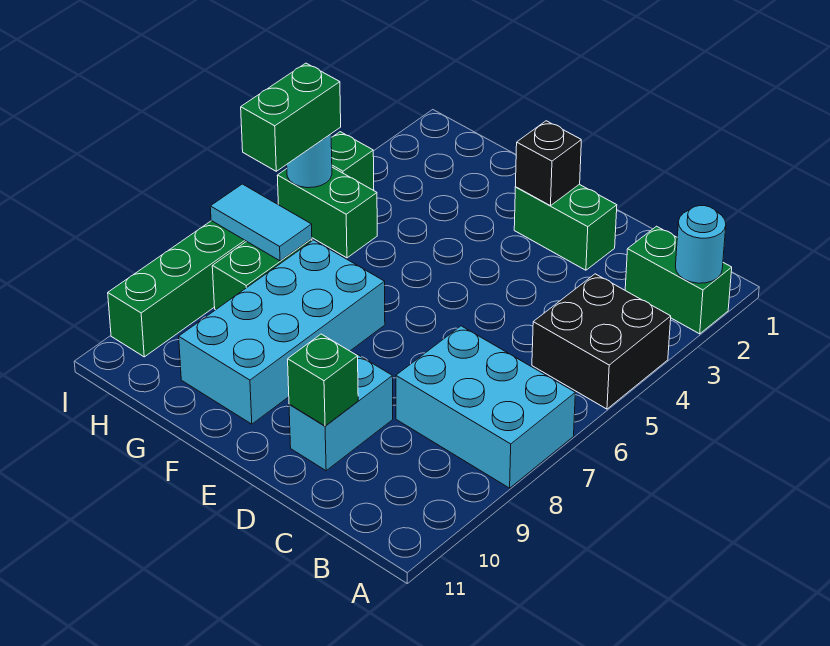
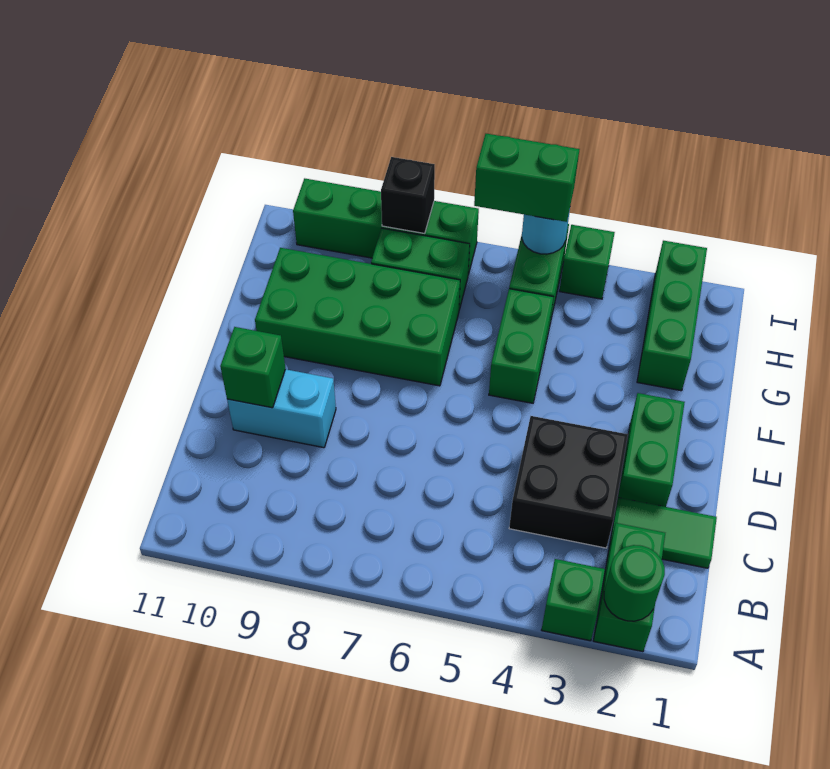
cyan round brick A2 level 2 -> green round brick A2 level 2
none -> green brick A3 level 1
black brick A4:B5 level 1 -> black brick C3:D4 level 1
cyan brick A7:C8 level 1 -> none
none -> green tile C1:C2 level 1
black brick E2 level 2 -> black brick I8 level 2
none -> green brick F5:G5 level 1
cyan brick F7:G10 level 1 -> green brick F7:G10 level 1
none -> green brick G2:I2 level 1
cyan tile H7:I7 level 2 -> none

